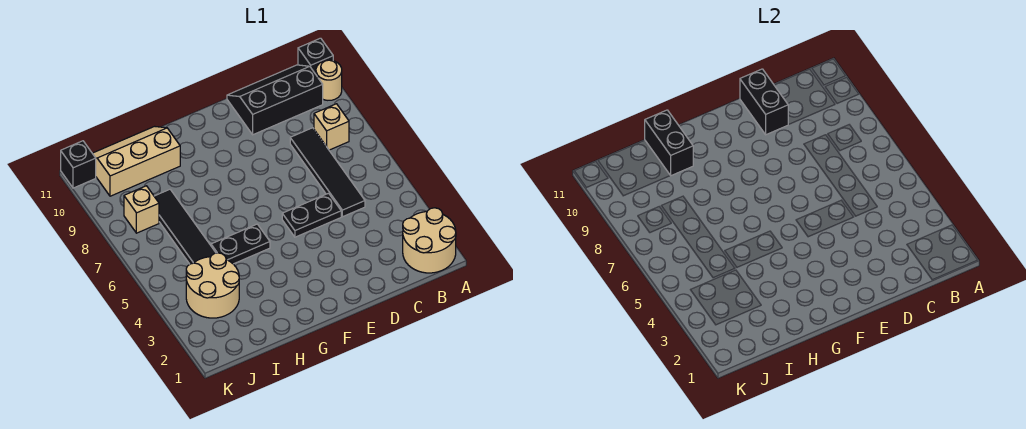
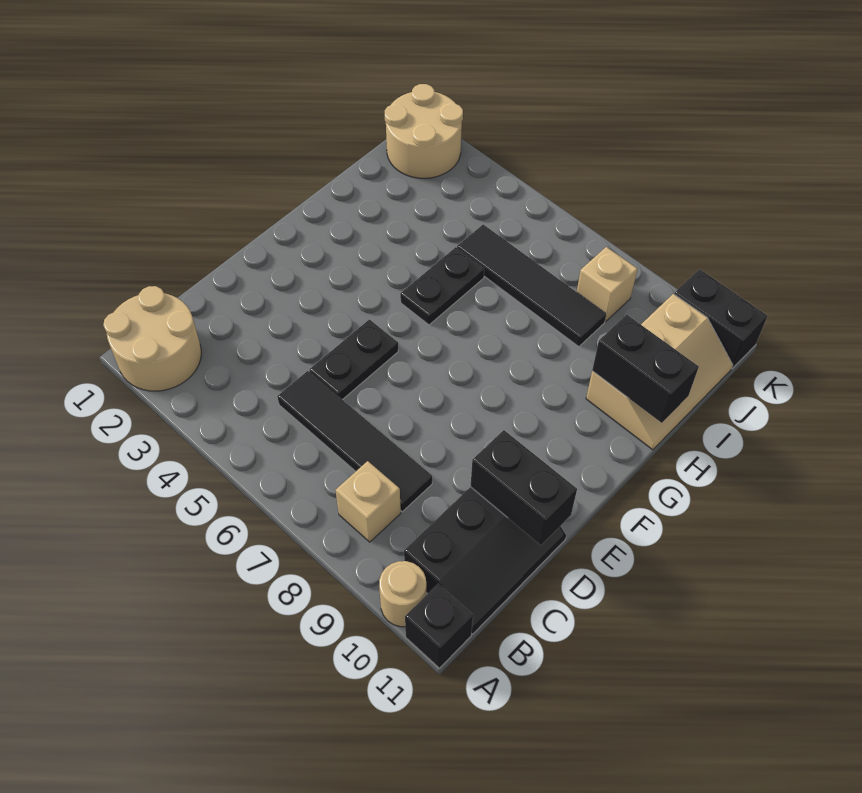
tan round brick I3:J4 level 1 -> tan round brick J1:K2 level 1
black brick K11 level 1 -> black brick K10:K11 level 1

